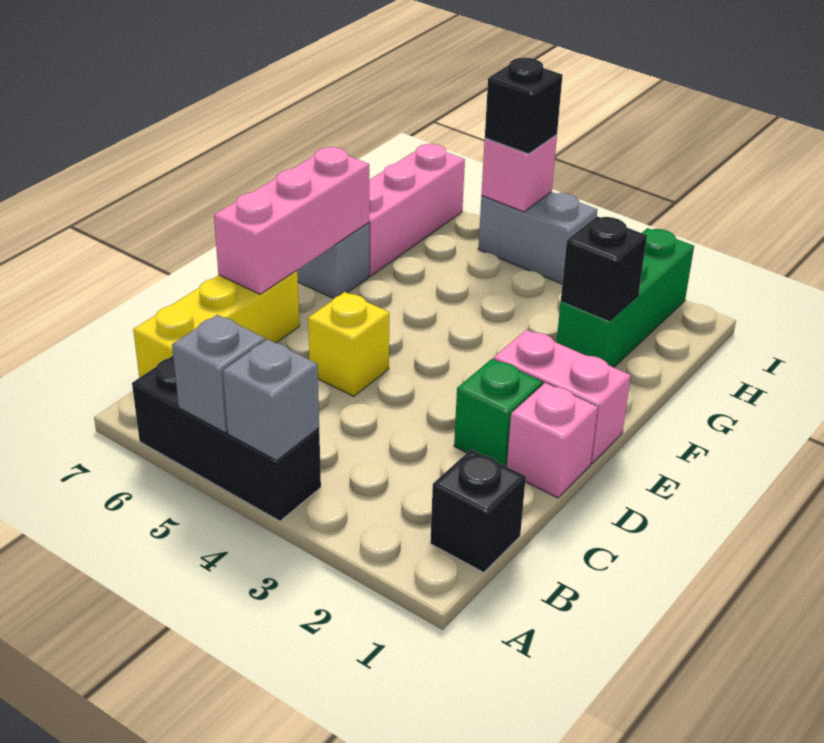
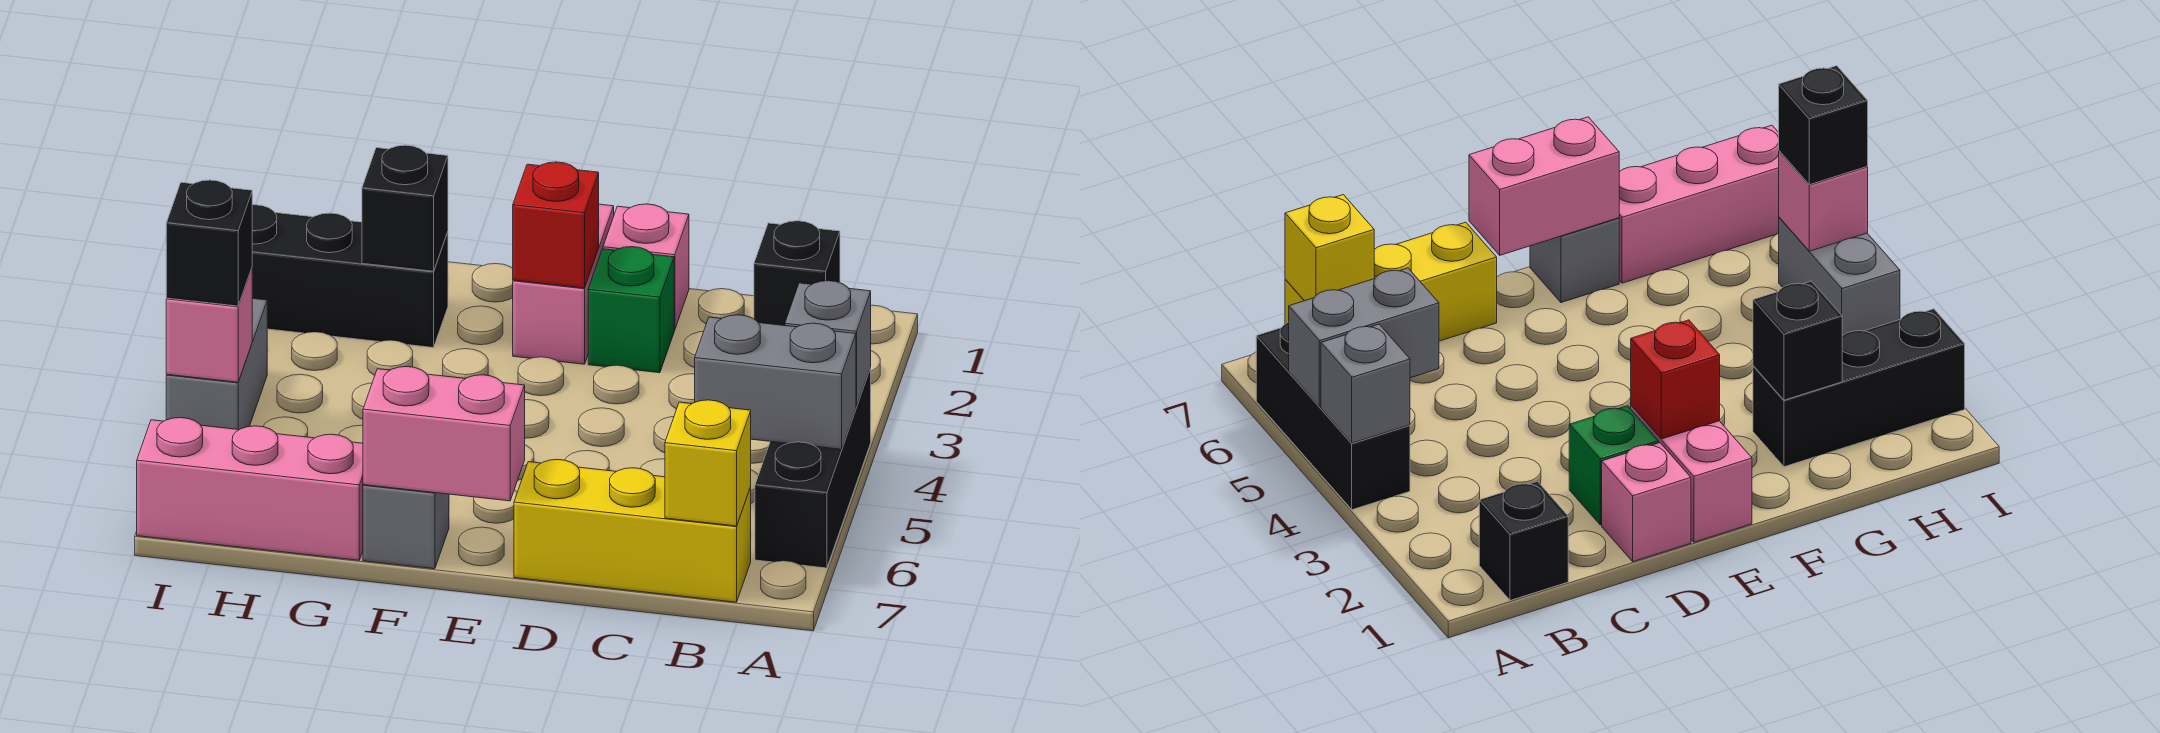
grey brick A5 level 2 -> grey brick A5:B5 level 2
yellow brick D5 level 1 -> yellow brick B7 level 2
pink brick D7:F7 level 2 -> pink brick E7:F7 level 2
none -> red brick E2 level 2
green brick G2:I2 level 1 -> black brick G2:I2 level 1

